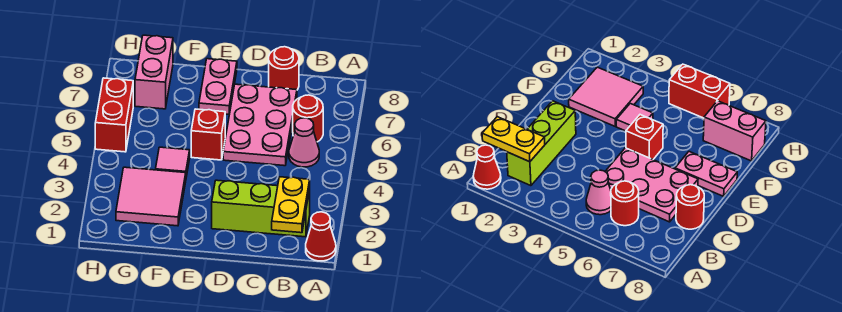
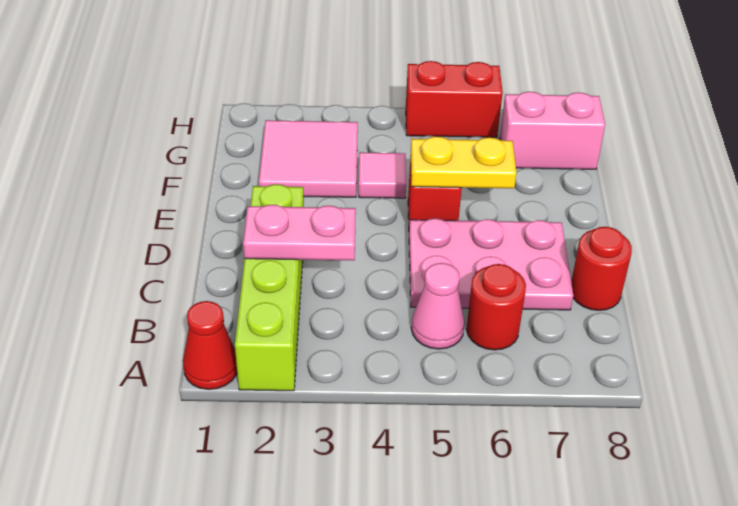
yellow plate B1:B2 level 2 -> yellow plate E5:E6 level 2
lime brick B2:D2 level 1 -> lime brick A2:D2 level 1
pink plate E7:E8 level 1 -> pink plate C2:C3 level 2

